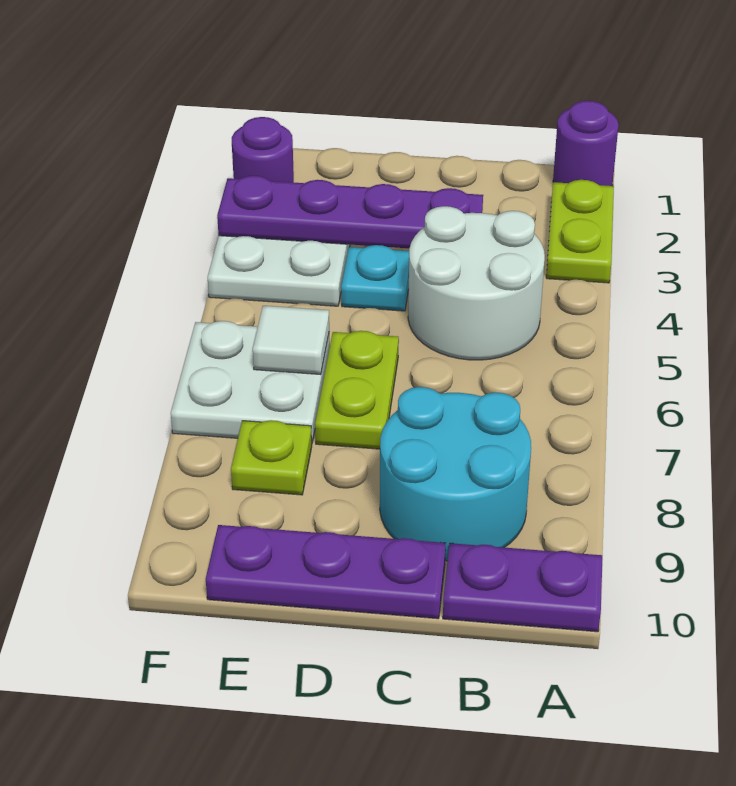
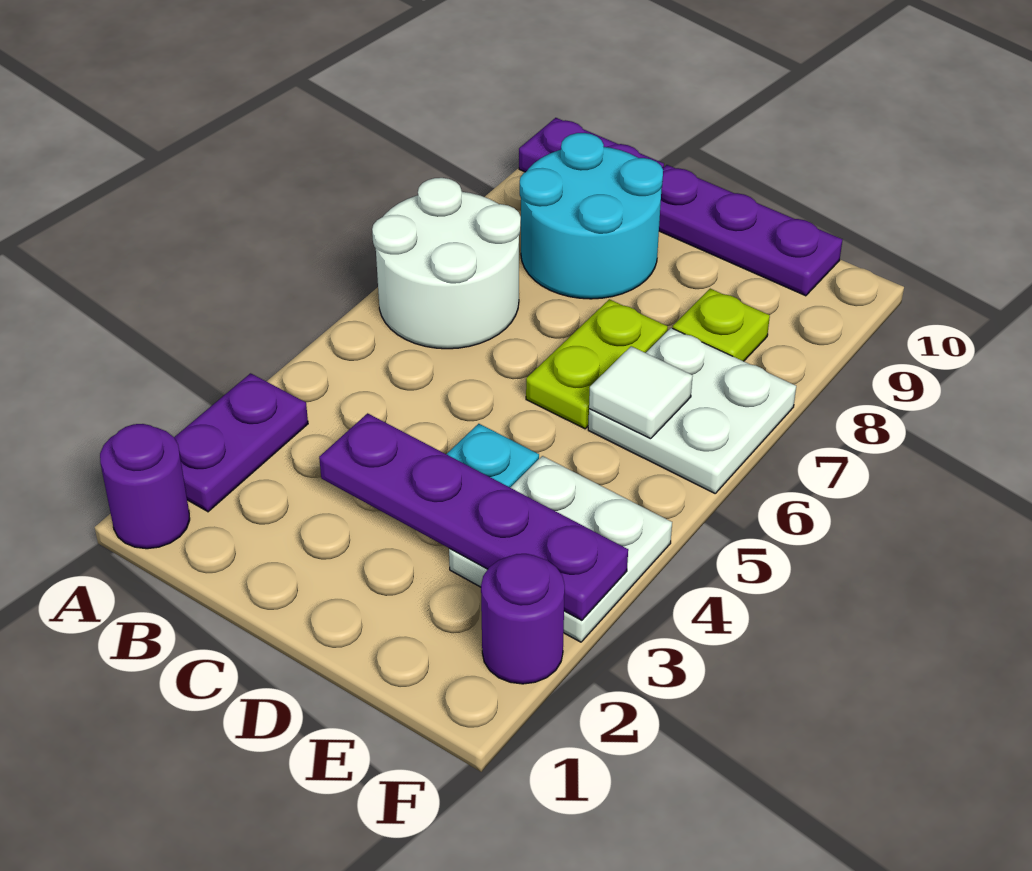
lime plate A2:A3 level 1 -> purple plate A2:A3 level 1
white round brick B4:C5 level 1 -> white round brick A6:B7 level 1

